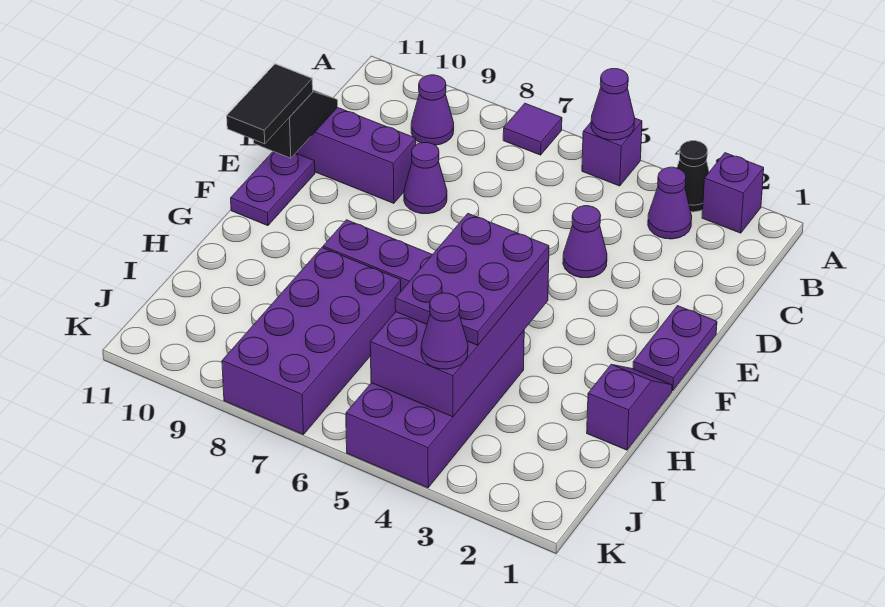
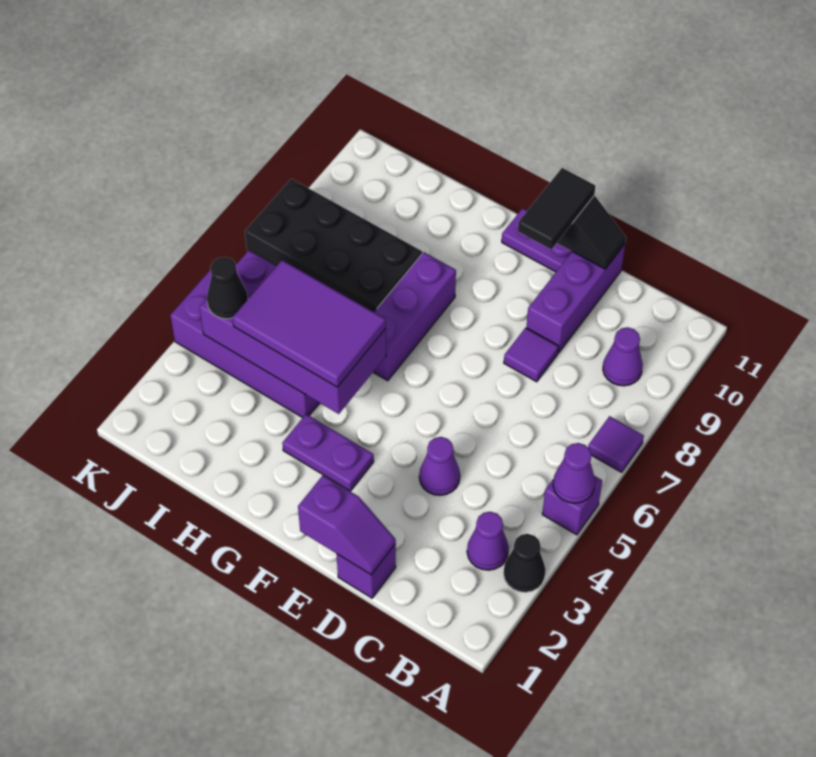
purple brick A2 level 1 -> purple brick D1 level 1
purple cone D8 level 1 -> purple tile D8 level 1
purple plate E1:F1 level 1 -> purple plate F3:G3 level 1
black tile E11:F11 level 3 -> black tile E10:E11 level 3
purple slope G1:H1 level 1 top H -> purple slope D1:E1 level 2 top E
purple plate G4:I5 level 3 -> purple tile G4:I5 level 3
purple brick H7:K8 level 1 -> black brick H7:K8 level 1
purple cone J4 level 3 -> black cone J4 level 3

